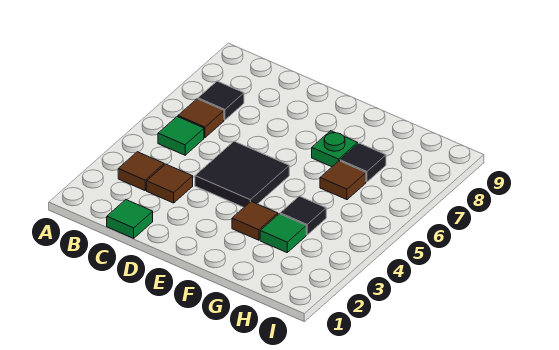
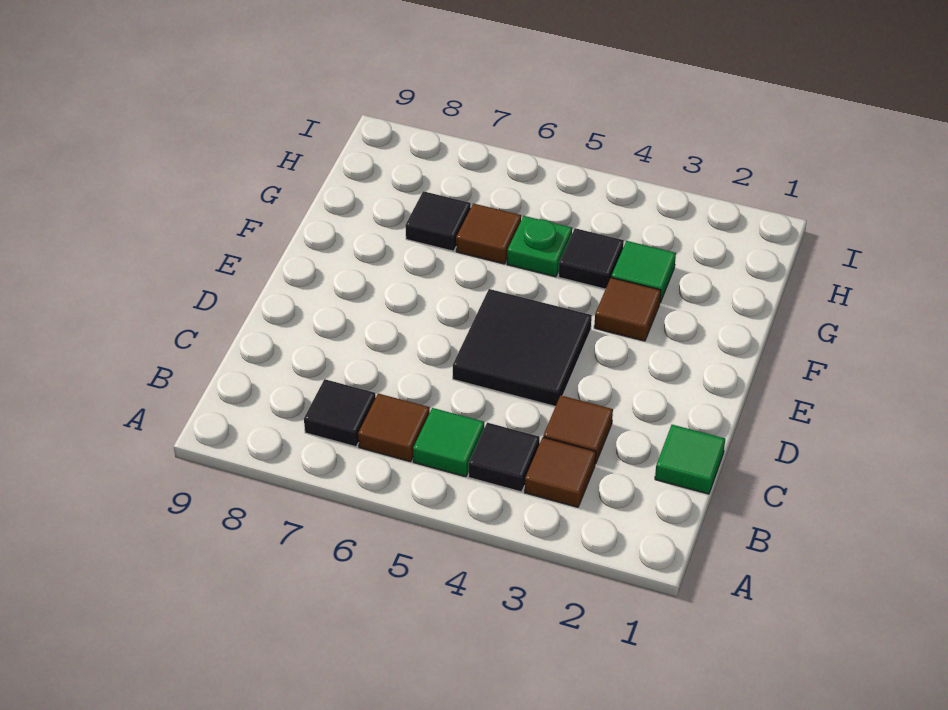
none -> black tile B4 level 1
green plate F7 level 1 -> green plate G5 level 1

